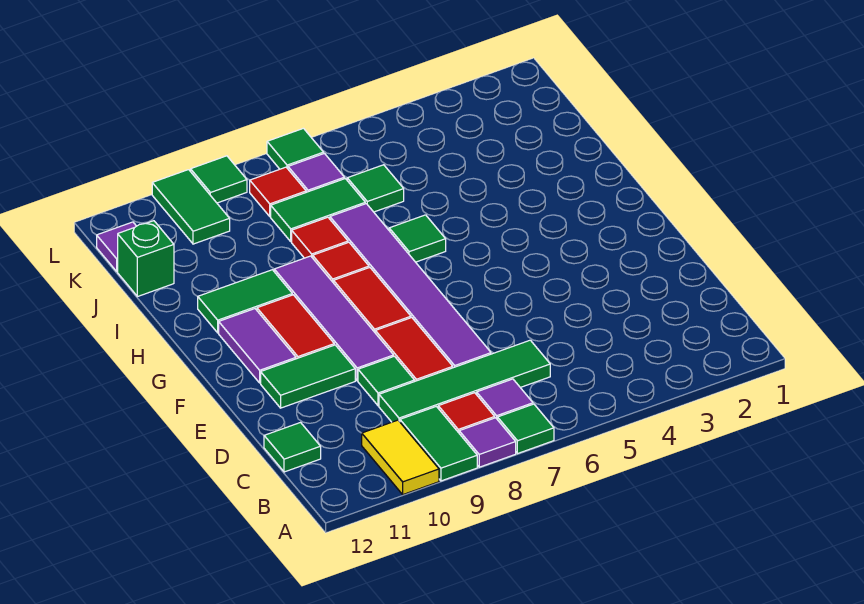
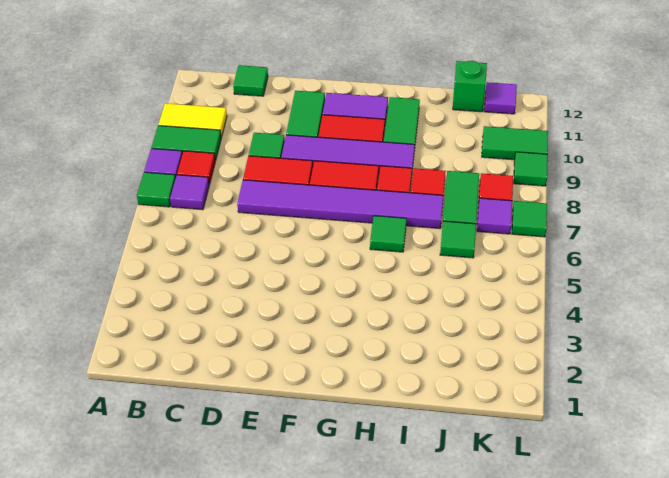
green tile C6:C9 level 1 -> none

